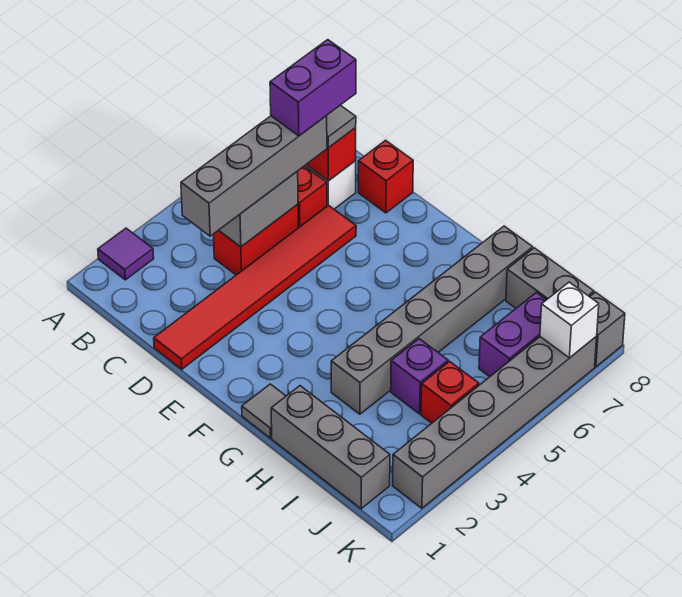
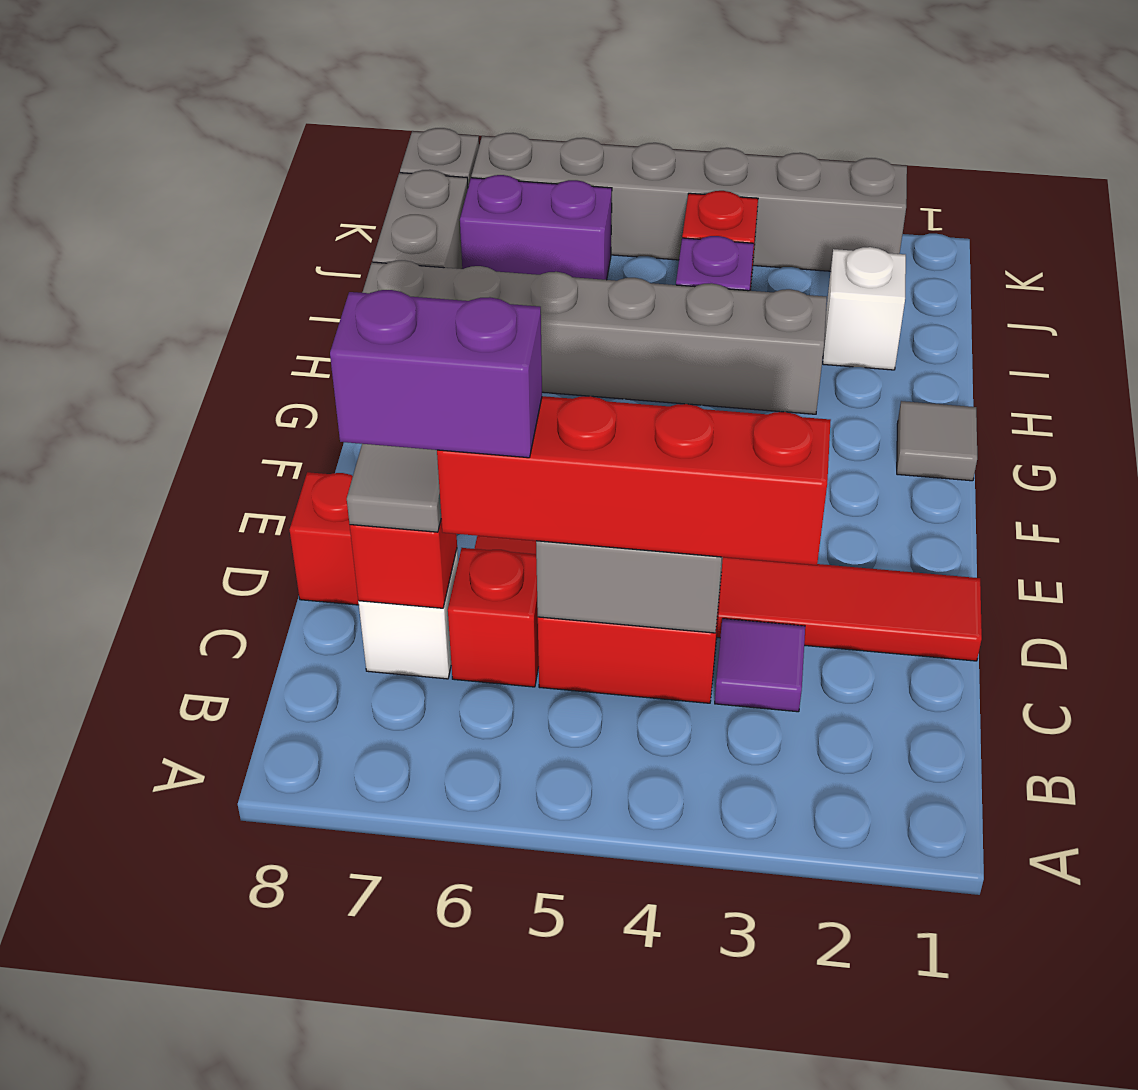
purple tile A2 level 1 -> purple tile C3 level 1
grey brick C3:C6 level 3 -> red brick C3:C6 level 3
grey brick H1:J1 level 1 -> none
white brick K7 level 2 -> white brick I2 level 1

